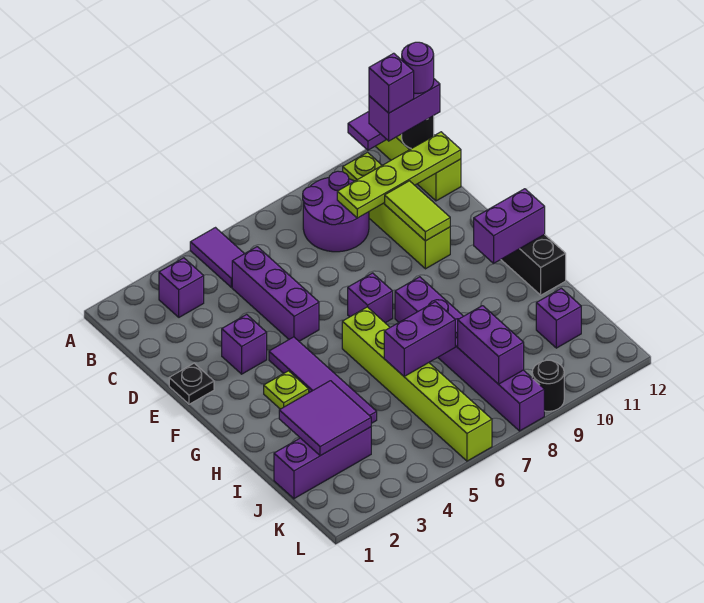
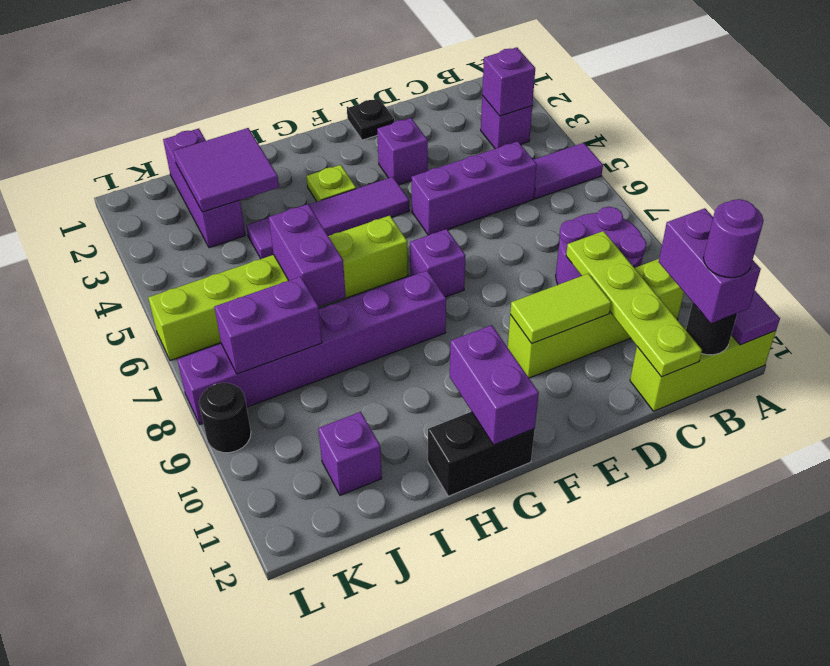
purple brick B11 level 4 -> purple brick B3 level 2

